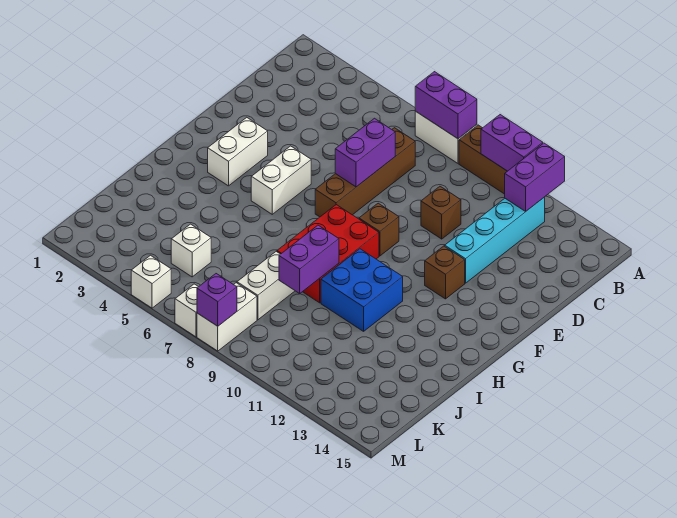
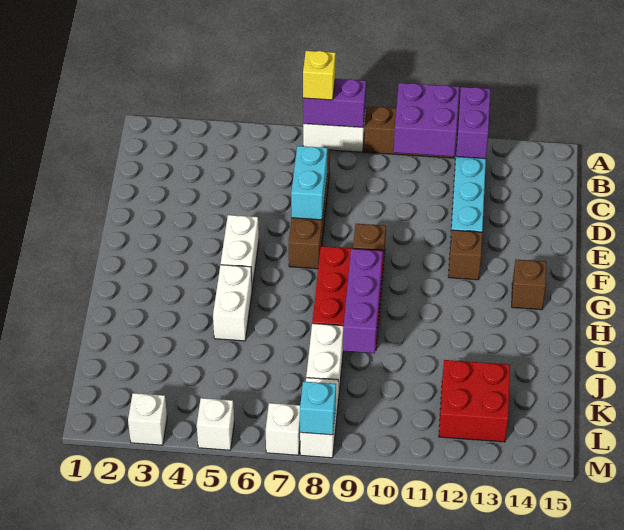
none -> yellow brick A7 level 3
purple brick A10:A11 level 2 -> purple brick A10:B11 level 2
purple brick D7:E7 level 2 -> cyan brick D7:E7 level 2
brown brick D10 level 1 -> brown brick G14 level 1
white brick F3:G3 level 1 -> white brick H5:I5 level 1
blue brick H10:I11 level 1 -> none
purple brick I9:J9 level 2 -> purple brick H9:J9 level 2
white brick K5 level 1 -> white brick M3 level 1
none -> red brick K12:L13 level 1
purple brick M8 level 2 -> cyan brick M8 level 2

